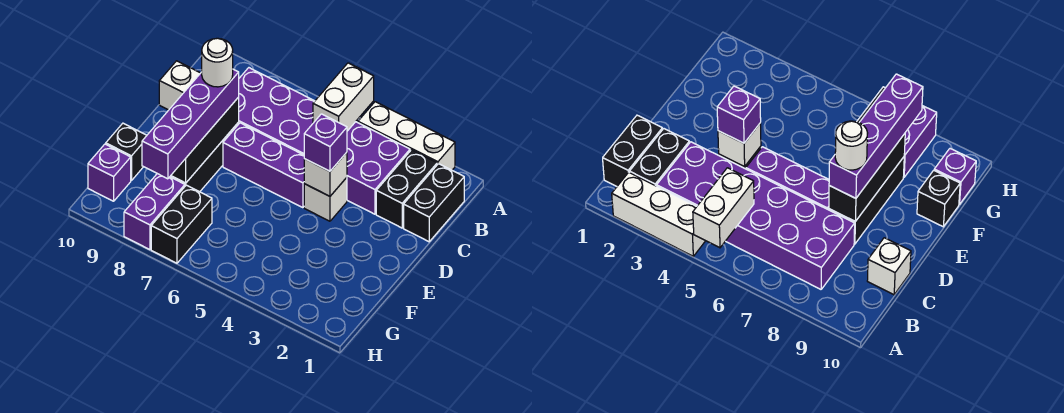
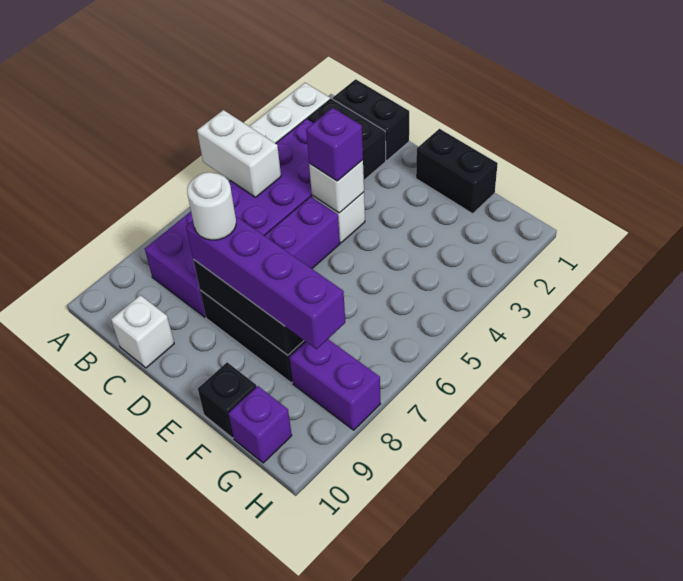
black brick G7:H7 level 1 -> black brick E1:F1 level 1

